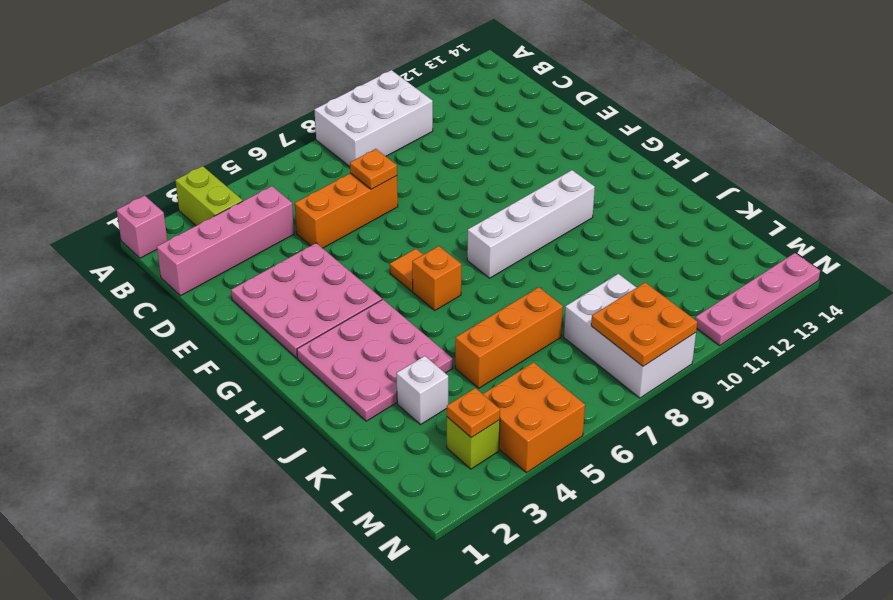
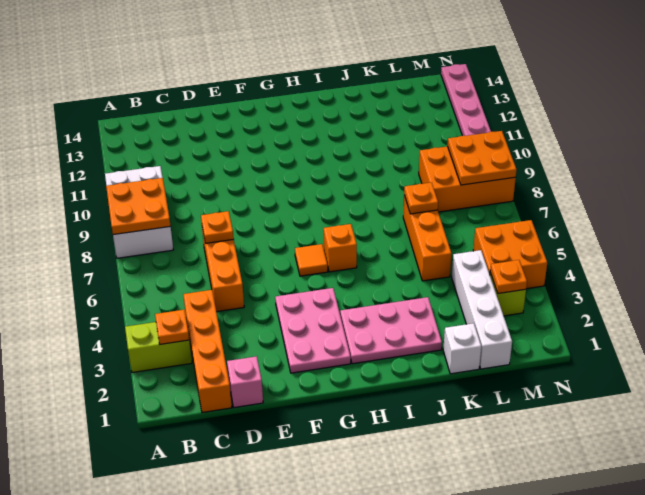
pink brick A1 level 1 -> pink brick D1 level 1
none -> orange plate A8:B9 level 2
none -> orange plate B3 level 2
pink brick C1:C4 level 1 -> orange brick C1:C4 level 1
pink plate E2:G4 level 1 -> pink plate F2:G4 level 1
pink plate H2:J4 level 1 -> pink plate H2:J3 level 1
white brick H8:H11 level 1 -> white brick L1:L4 level 1
white brick K3 level 1 -> white brick K1 level 1
none -> orange plate K7 level 2
white brick L8:N9 level 1 -> orange brick L8:N9 level 1

